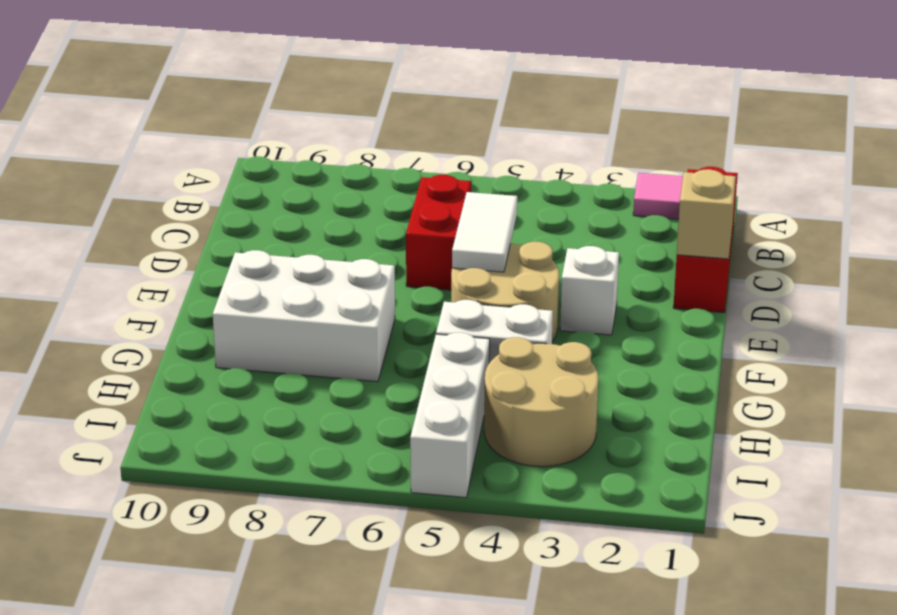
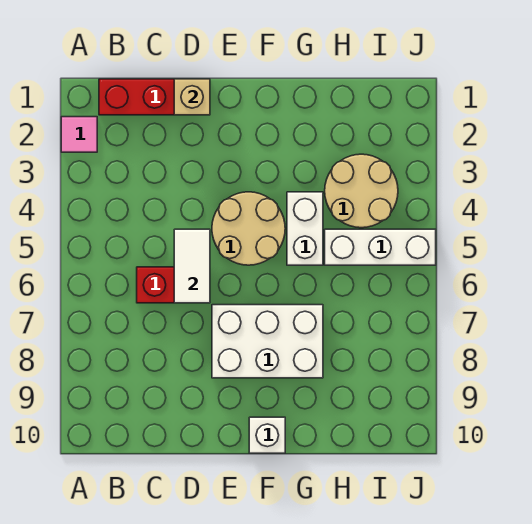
white tile D5:E5 level 2 -> white tile D5:D6 level 2
white brick E3 level 1 -> white brick F10 level 1
white brick F7:G9 level 1 -> white brick E7:G8 level 1

